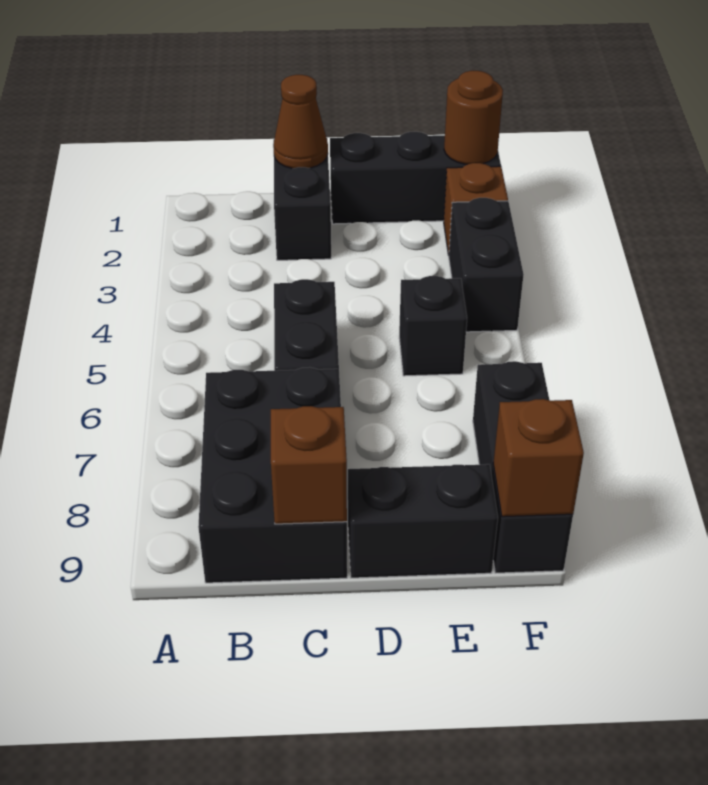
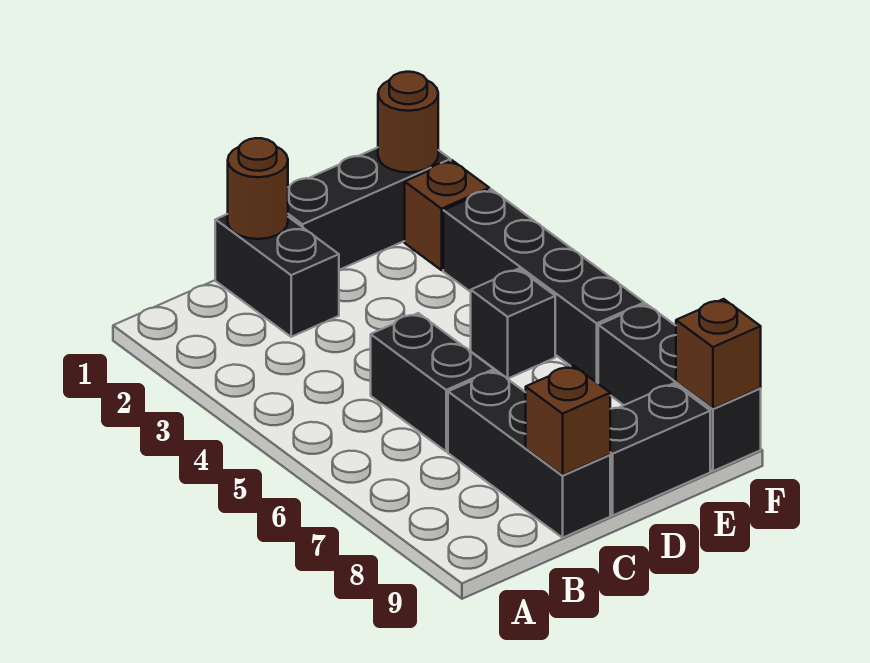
black brick B7:C9 level 1 -> black brick C7:C9 level 1
brown cone C1 level 2 -> brown round brick C1 level 2
black brick F3:F4 level 1 -> black brick F3:F6 level 1

